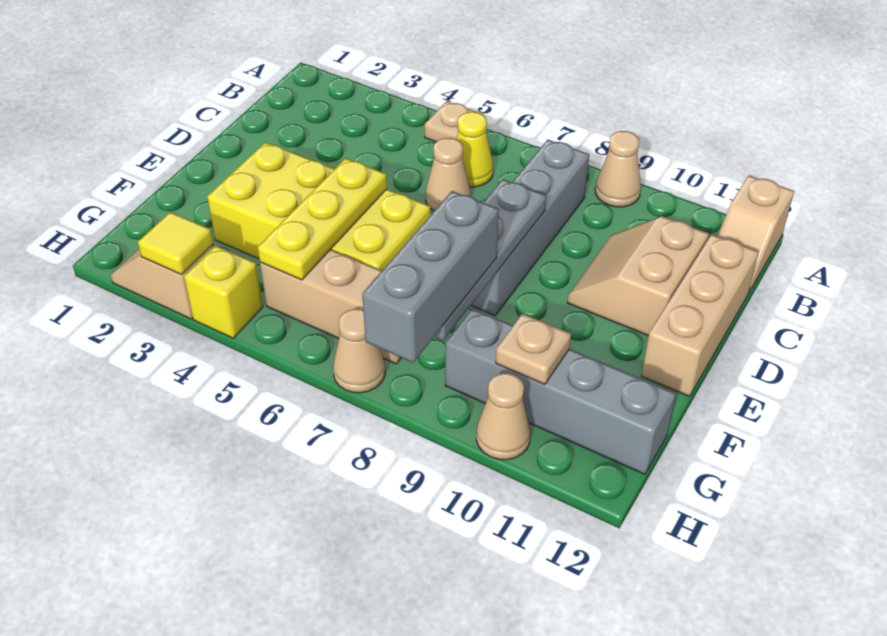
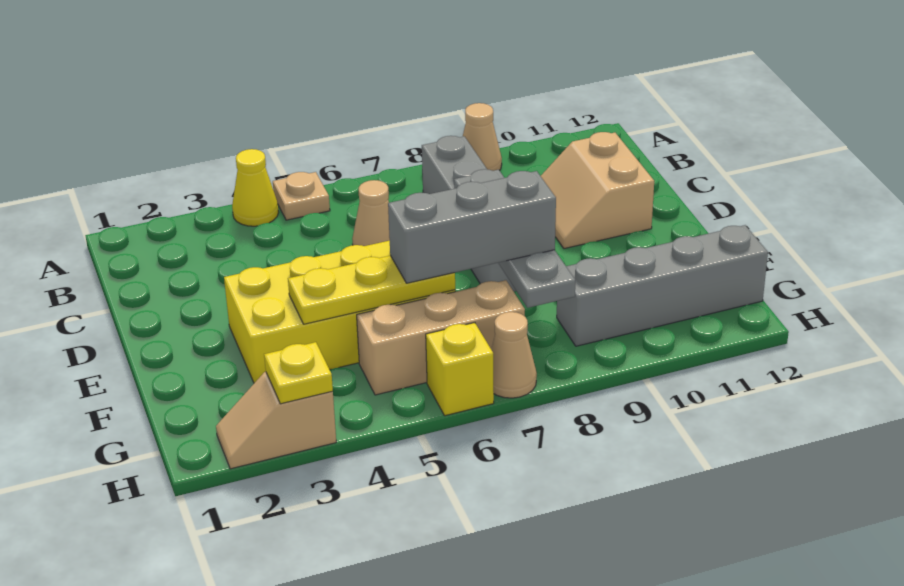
tan slope A12:B12 level 1 top A -> none
yellow cone B6 level 1 -> yellow cone A4 level 1
tan brick C12:E12 level 1 -> none
yellow plate E5:G5 level 2 -> yellow plate F4:F6 level 2
grey brick F8:H8 level 3 -> grey brick F6:F8 level 3
tan plate G10 level 2 -> none
yellow tile H3 level 2 -> yellow plate H3 level 2
yellow brick H4 level 1 -> yellow brick H6 level 1
tan cone H10 level 1 -> none

